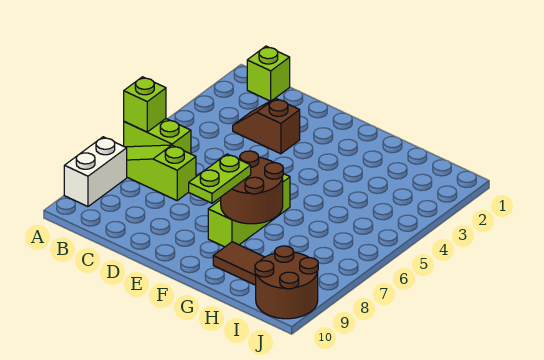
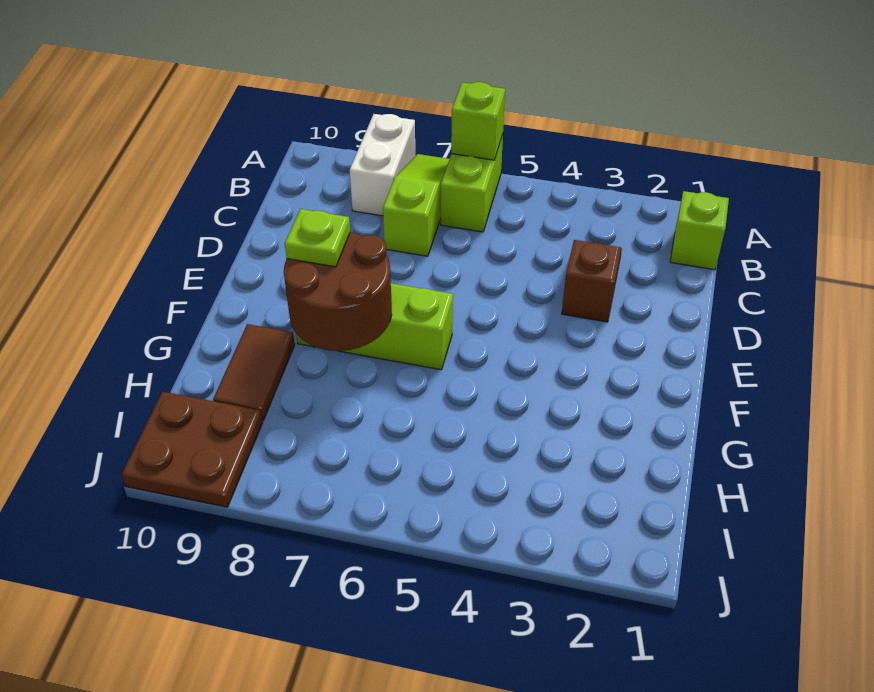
white brick A8:A9 level 1 -> white brick A8:B8 level 1
lime plate F8:F9 level 3 -> lime plate F8 level 3
brown round brick I9:J10 level 1 -> brown plate I9:J10 level 1

